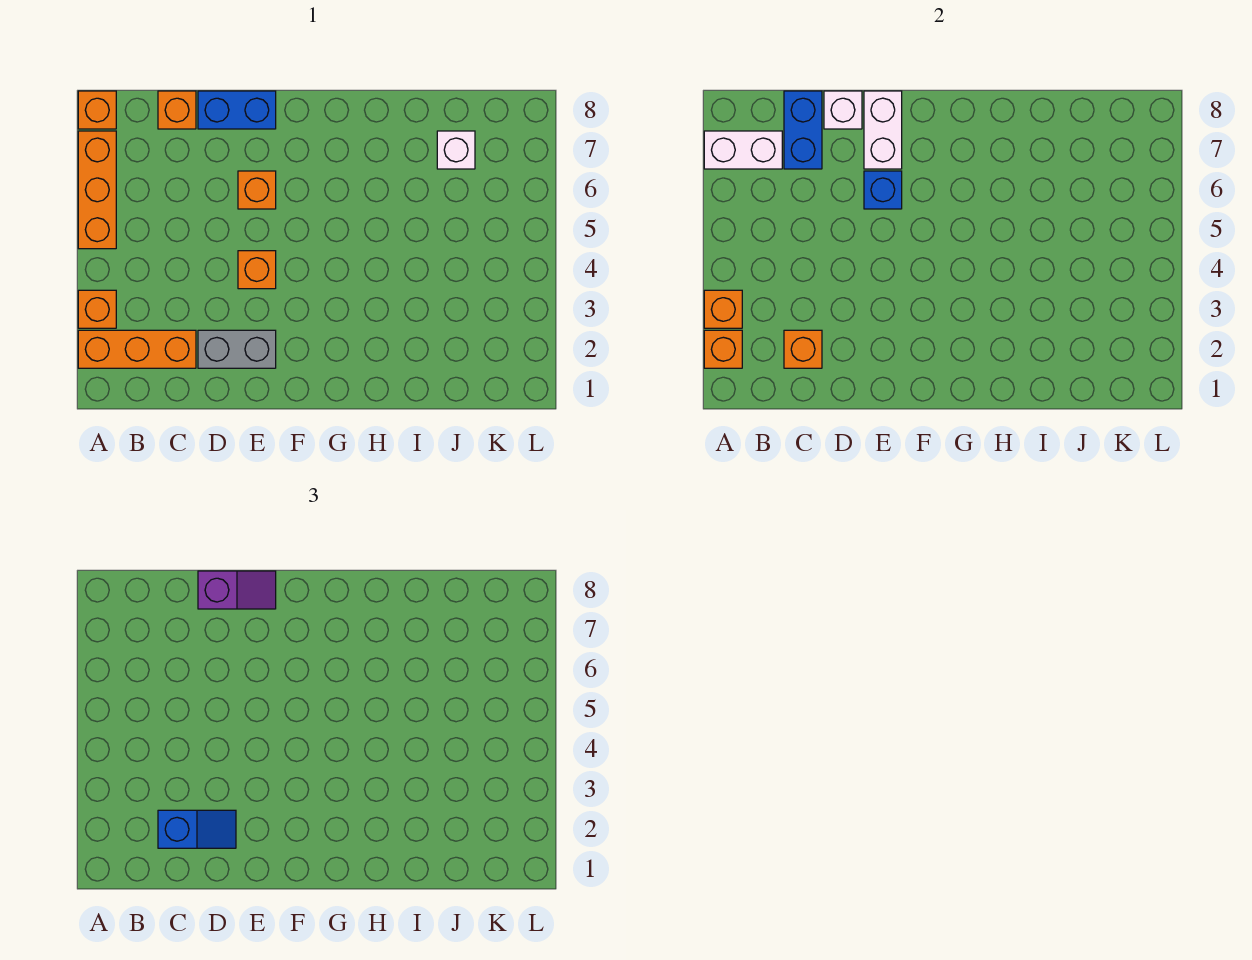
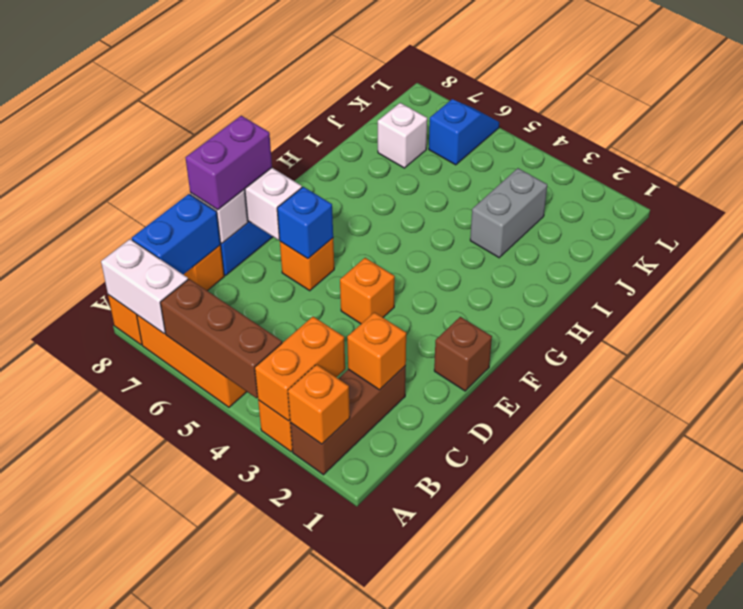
orange brick A2:C2 level 1 -> brown brick A2:C2 level 1
orange brick A3 level 2 -> orange brick A3:B3 level 2
none -> brown brick A4:A6 level 2
white brick A7:B7 level 2 -> white brick A7:A8 level 2
blue slope C2:D2 level 3 top C -> blue slope K6:L6 level 1 top K
blue brick C7:C8 level 2 -> blue brick B8:C8 level 2
grey brick D2:E2 level 1 -> grey brick I3:J3 level 1
purple slope D8:E8 level 3 top D -> purple brick D8:E8 level 3
none -> brown brick E1 level 1

